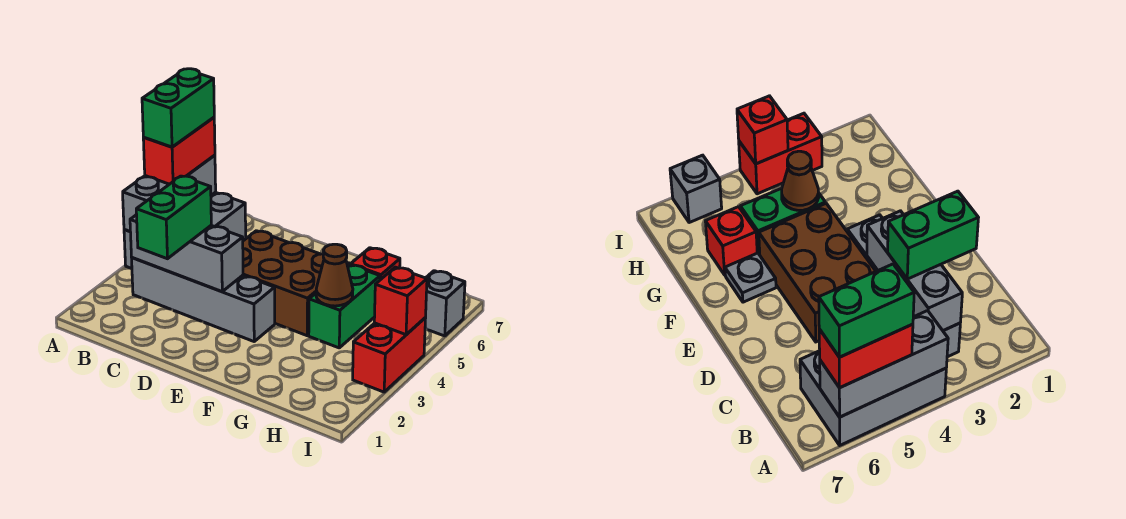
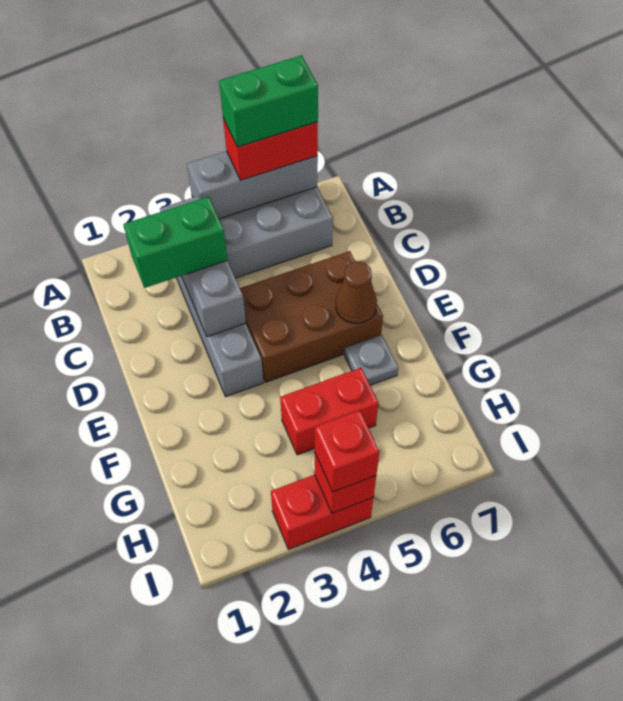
brown brick D4:F5 level 1 -> brown brick D4:E6 level 1
green brick G4:G5 level 1 -> red brick G4:G5 level 1
brown cone G4 level 2 -> brown cone E6 level 2
red brick G6 level 1 -> red brick I4 level 3
grey brick I6 level 1 -> none

